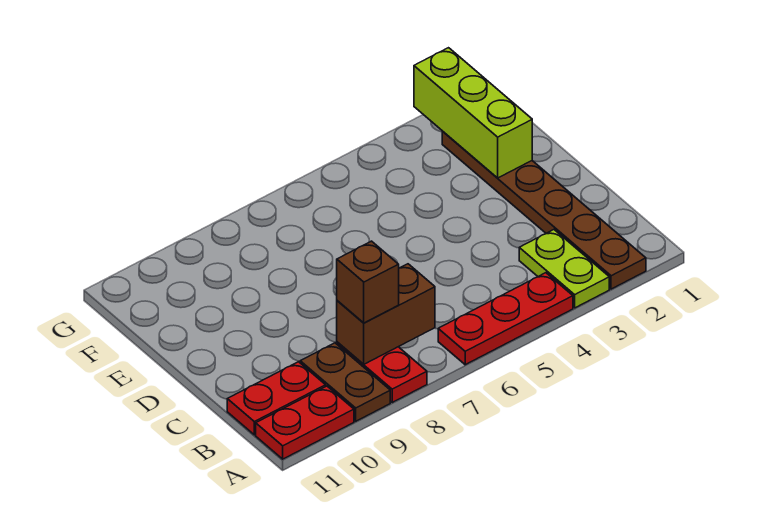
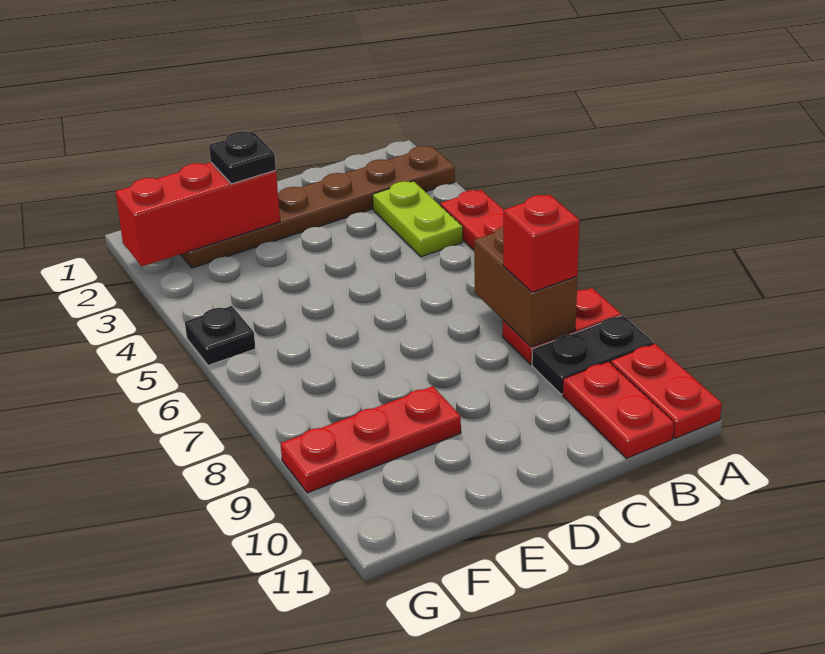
lime plate A3:B3 level 1 -> lime plate B3:B4 level 1
brown plate A9:B9 level 1 -> black plate A9:B9 level 1
brown brick B8 level 3 -> red brick B8 level 3
lime brick E2:G2 level 2 -> red brick E2:G2 level 2
none -> black plate E2 level 3
none -> red plate E9:G9 level 1
none -> black plate G5 level 1

